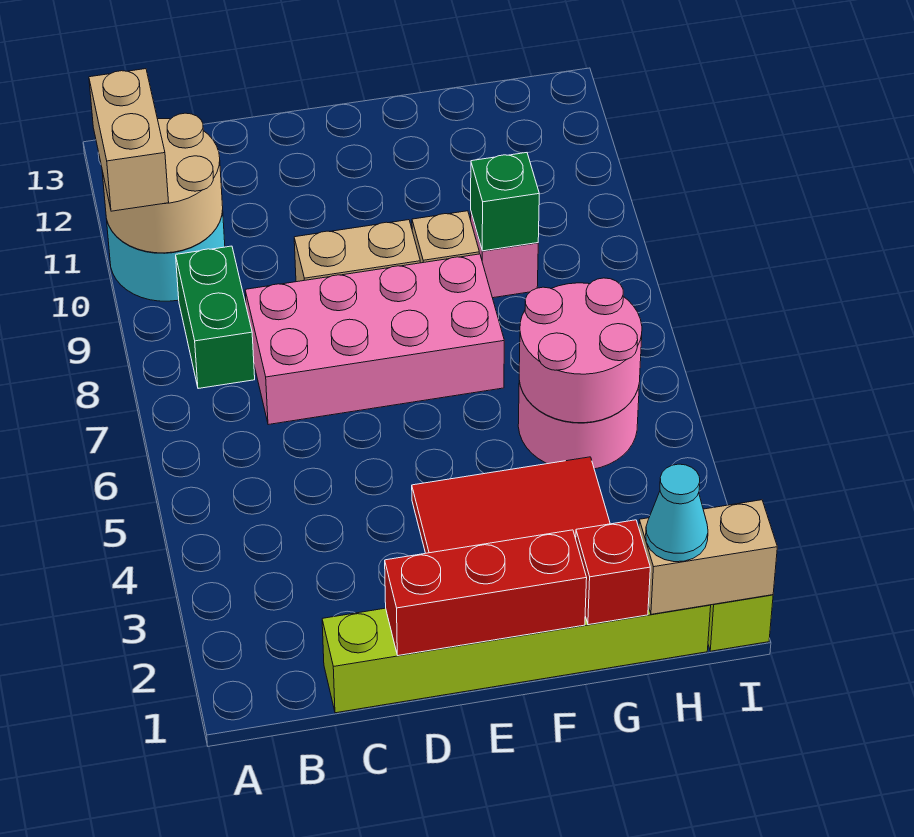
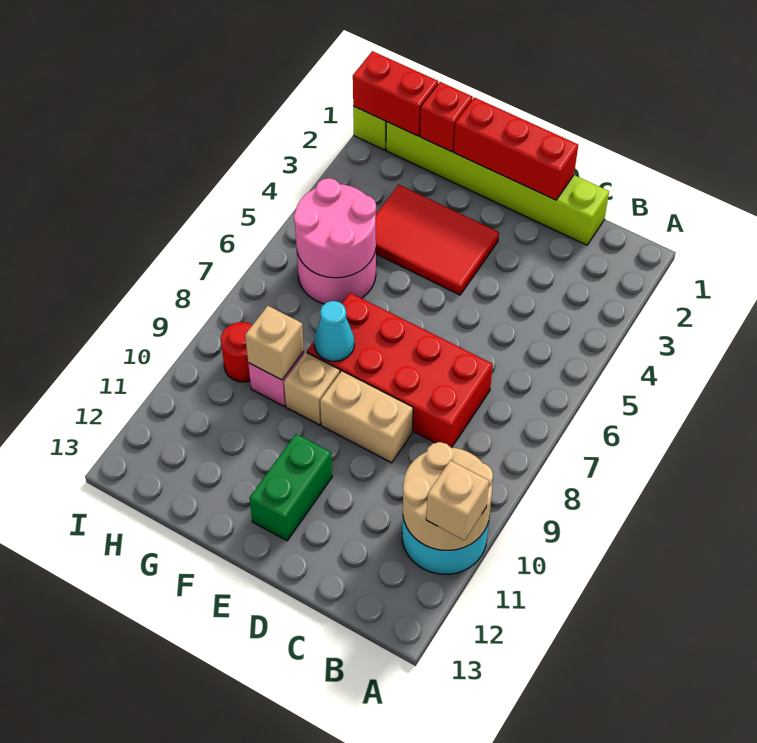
tan brick A10:A11 level 3 -> tan brick A11 level 3
green brick B8:B9 level 1 -> green brick E11:E12 level 1
pink brick C7:F8 level 1 -> red brick C7:F8 level 1
green brick G9 level 2 -> tan brick G9 level 2
tan brick H1:I1 level 2 -> red brick H1:I1 level 2
cyan cone H1 level 3 -> cyan cone F8 level 2
none -> red round brick H9 level 1

